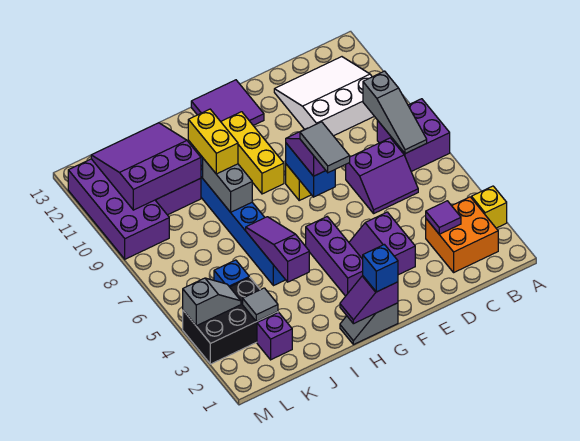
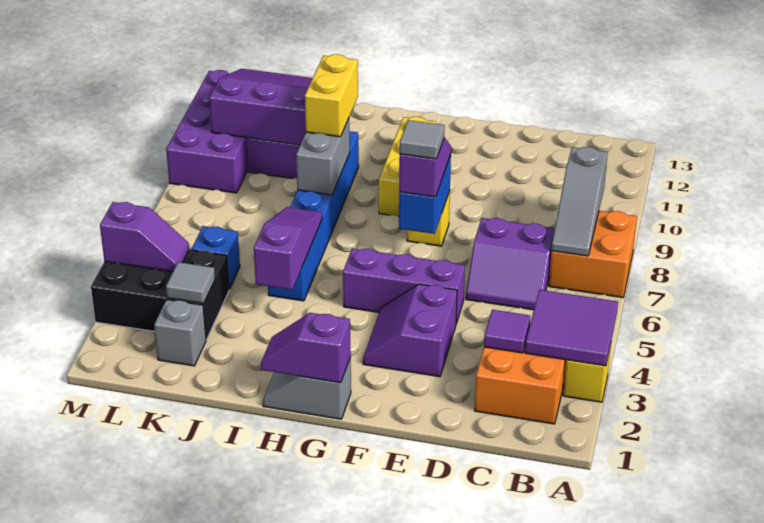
purple brick A7:B8 level 1 -> orange brick A7:B8 level 1
white slope B10:D12 level 1 top 10 -> none
grey tile F6:F7 level 4 -> grey tile F7 level 4
purple tile F12:G13 level 1 -> purple tile A3:B4 level 2
blue brick G1 level 3 -> none
purple brick G3:G5 level 1 -> purple brick E5:G5 level 1
purple brick K2 level 1 -> grey brick K2 level 1
grey slope L4:M4 level 2 top M -> purple slope L4:M4 level 2 top M

